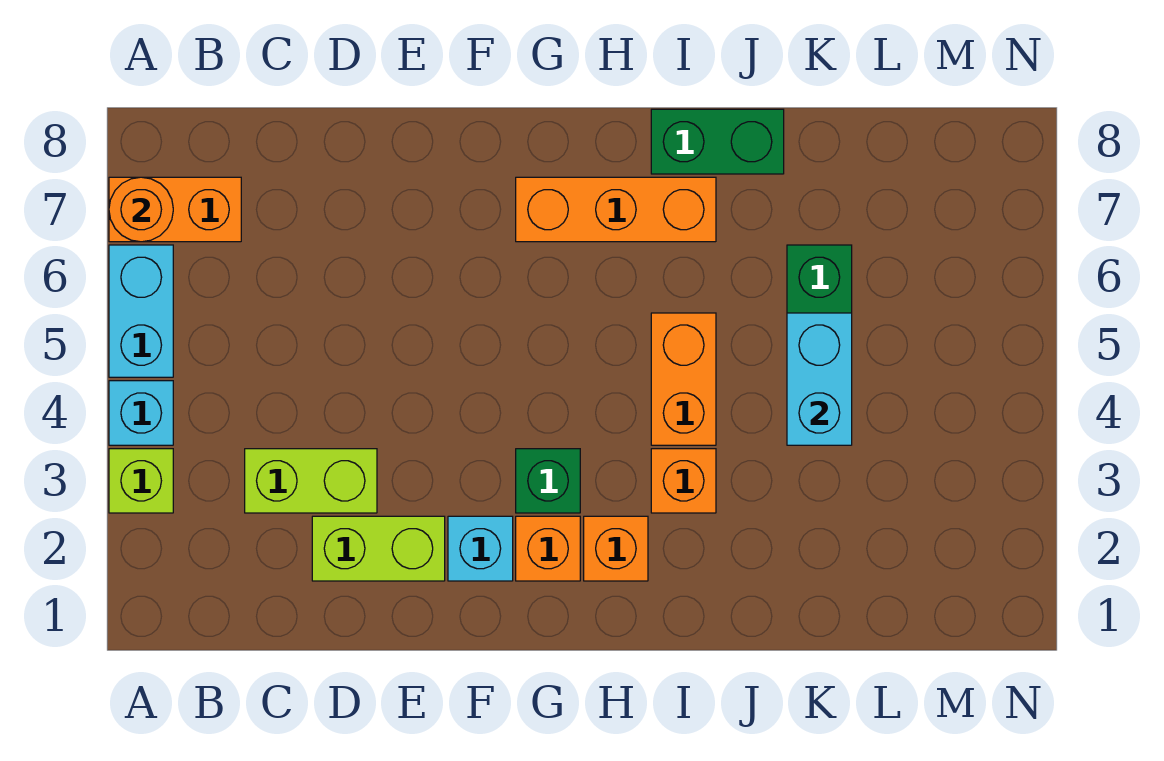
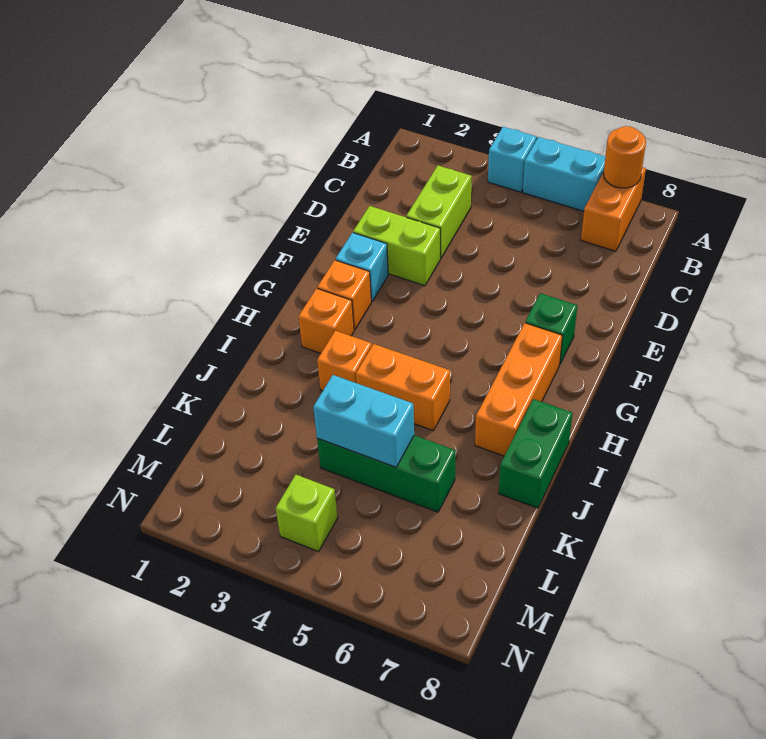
lime brick A3 level 1 -> lime brick M4 level 1
lime brick D2:E2 level 1 -> lime brick E2:E3 level 1
green brick G3 level 1 -> green brick F7 level 1

